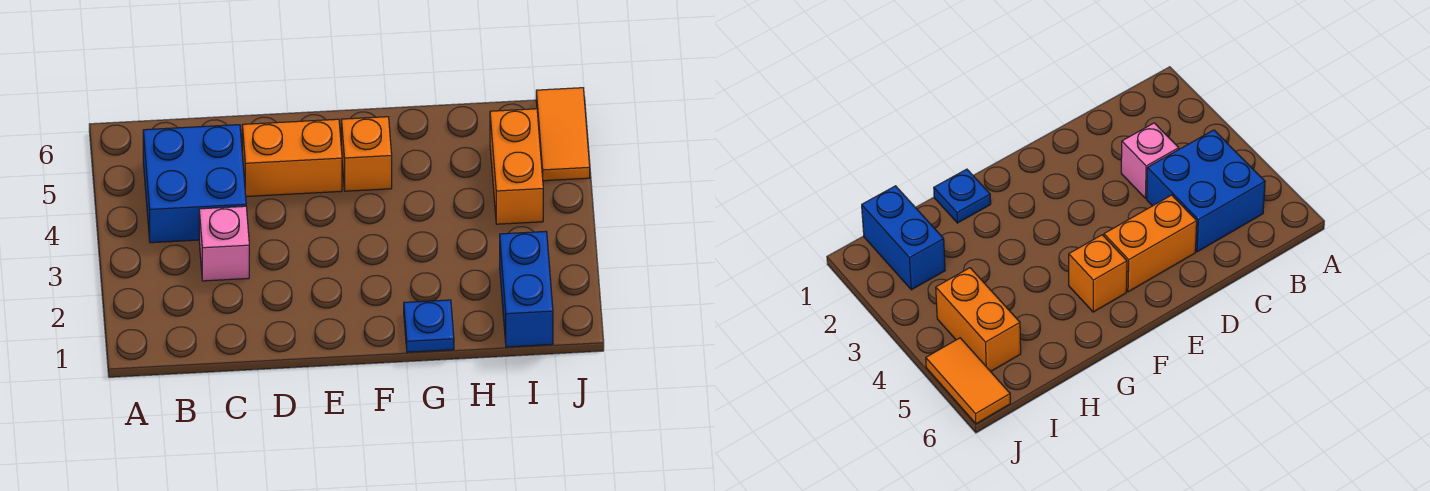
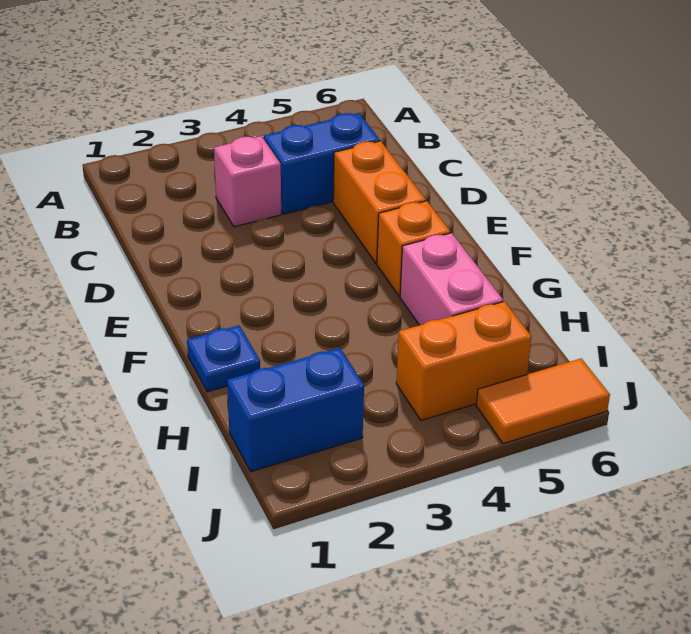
blue brick B4:C5 level 1 -> blue brick C4:C5 level 1
none -> pink brick G5:H5 level 1

